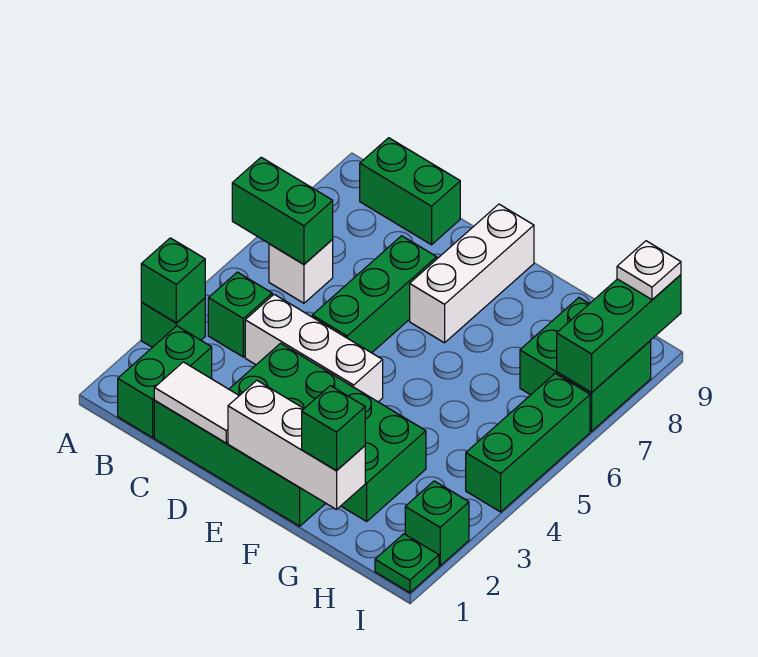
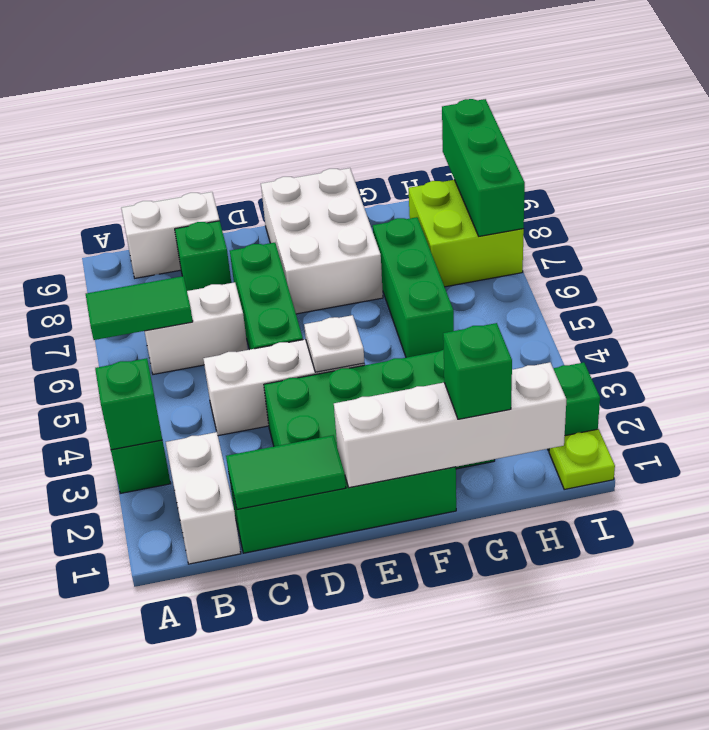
green brick A6:B6 level 2 -> green tile A6:B6 level 2
green brick B1:B2 level 1 -> white brick B1:B2 level 1
green brick B4 level 1 -> green brick C8 level 1
white brick B6 level 1 -> white brick B6:C6 level 1
green brick B9:C9 level 1 -> white brick B9:C9 level 1
white tile C1:D1 level 2 -> green tile C1:D1 level 2
white brick E1:G1 level 2 -> white brick E1:H1 level 2
white brick E7:E9 level 1 -> white brick E7:F9 level 1
green brick H7:I8 level 1 -> lime brick H7:I8 level 1
green plate I1 level 1 -> lime plate I1 level 1
green brick I4:I6 level 1 -> green brick G5:G7 level 1
white plate I9 level 3 -> white plate E4 level 2

